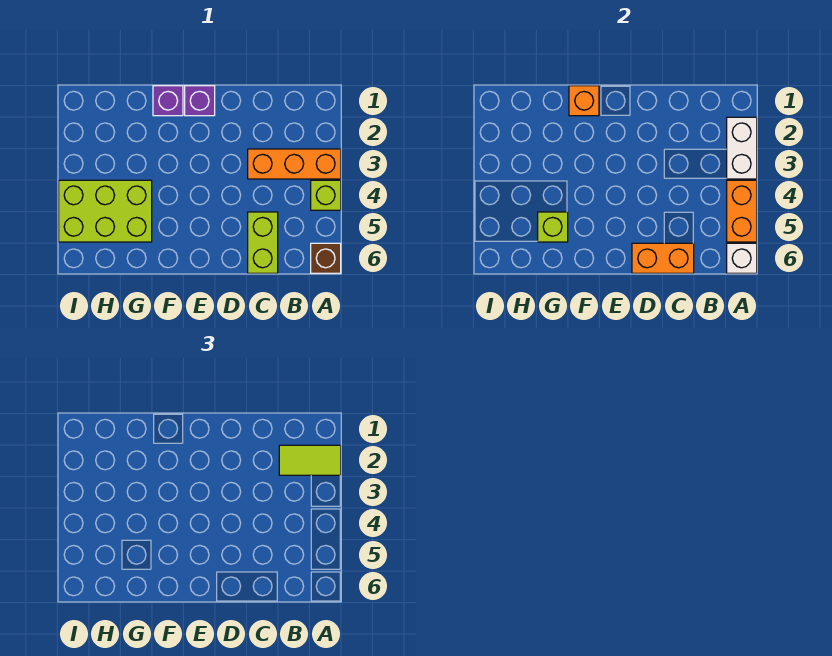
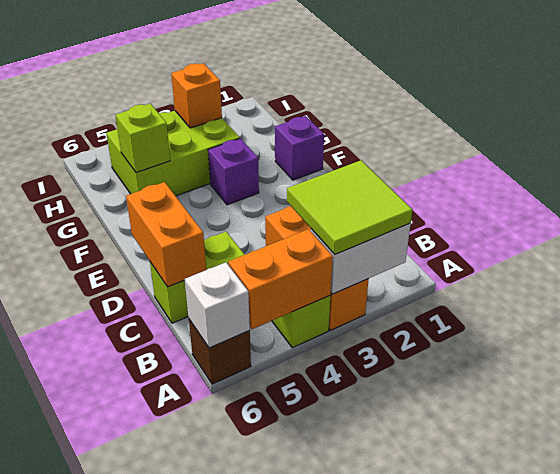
lime tile A2:B2 level 3 -> lime tile A2:B3 level 3
purple brick E1 level 1 -> purple brick F3 level 1
orange brick F1 level 2 -> orange brick H3 level 2
lime brick G4:I5 level 1 -> lime brick G3:H5 level 1

